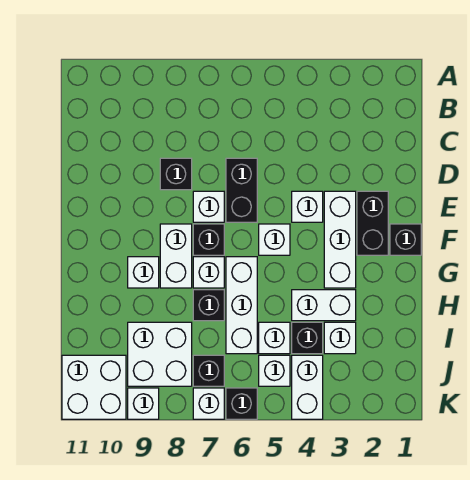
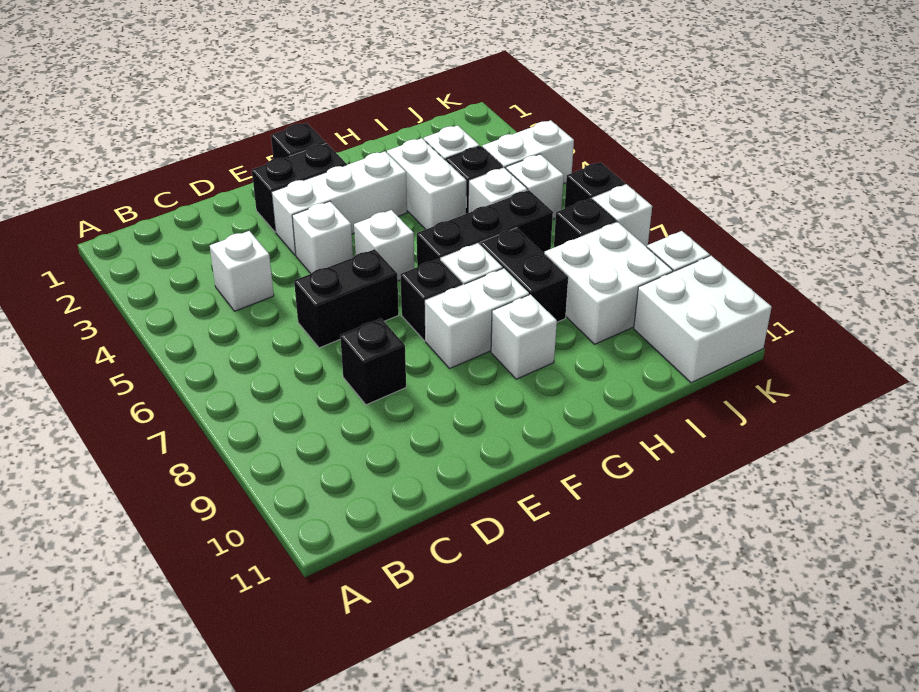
white brick E7 level 1 -> white brick C4 level 1
white brick G6:I6 level 1 -> black brick G6:I6 level 1
black brick H7 level 1 -> black brick H7:H8 level 1

